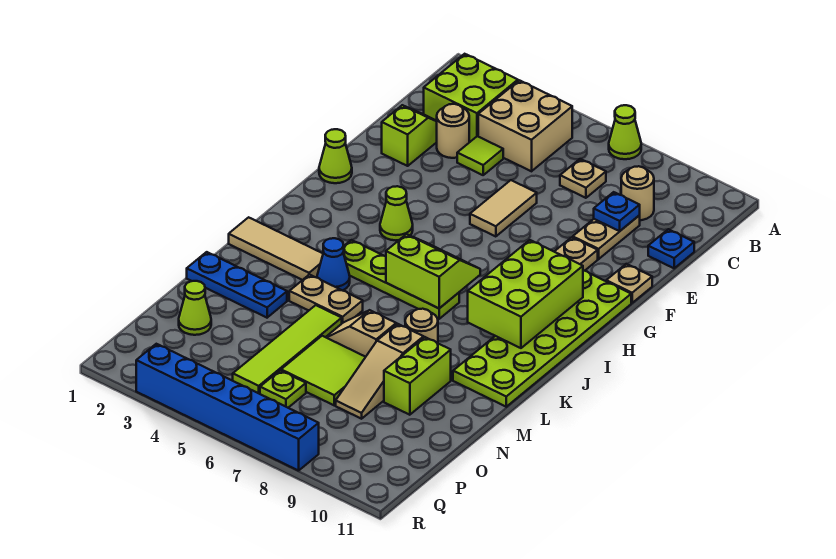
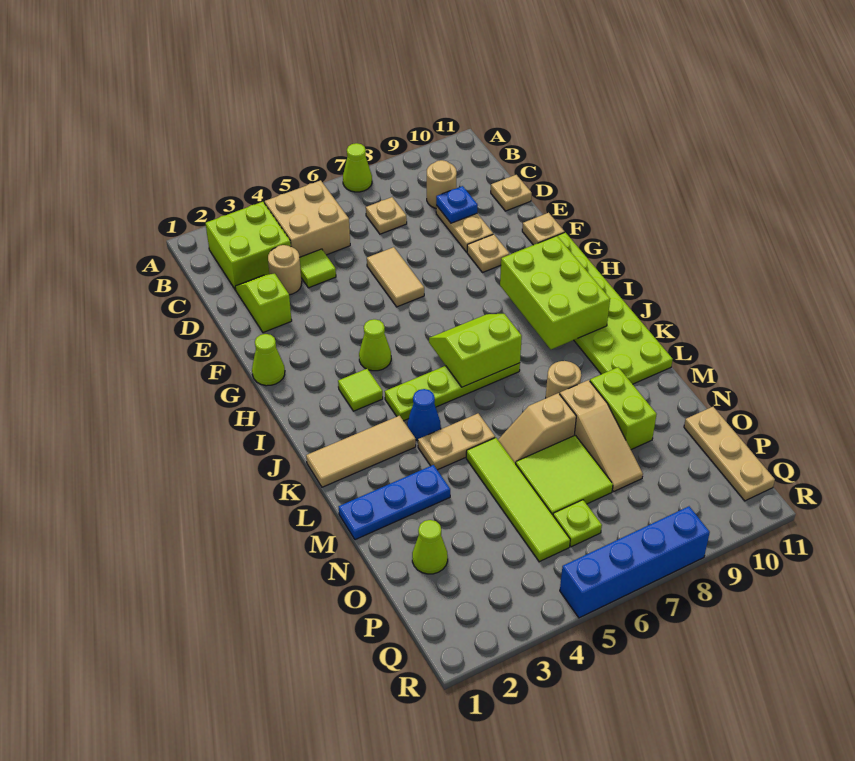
blue plate D11 level 1 -> tan plate D11 level 1
none -> lime tile I3 level 1
none -> tan plate O11:Q11 level 1
blue brick R3:R8 level 1 -> blue brick R5:R8 level 1

